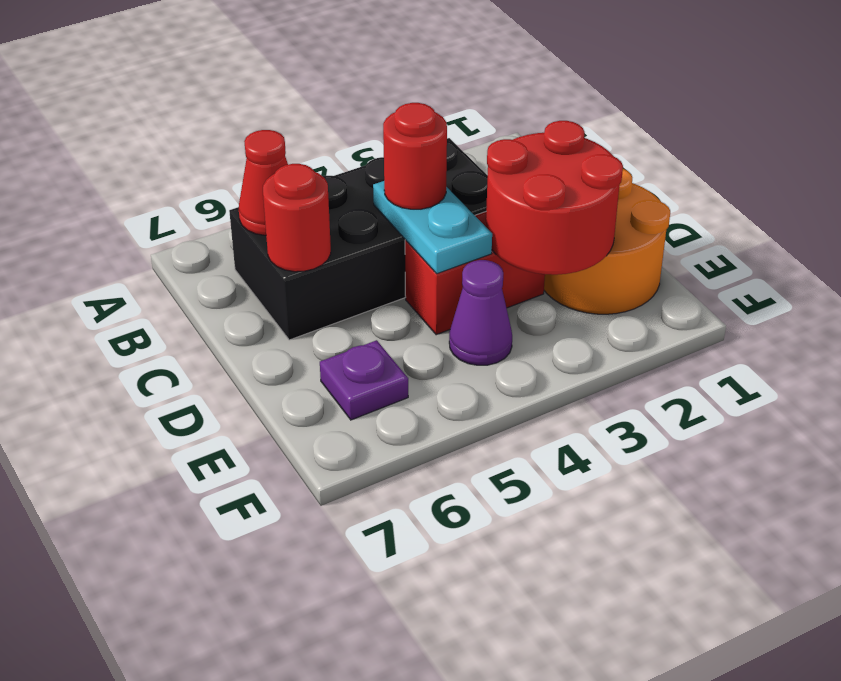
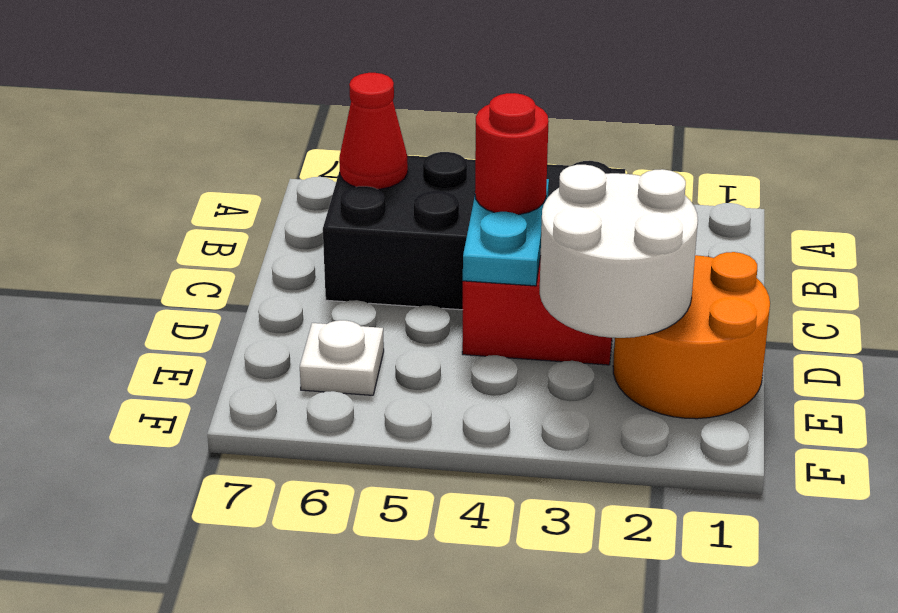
red round brick C6 level 2 -> none
red round brick D2:E3 level 2 -> white round brick D2:E3 level 2
purple cone E4 level 1 -> none
purple plate E6 level 1 -> white plate E6 level 1

